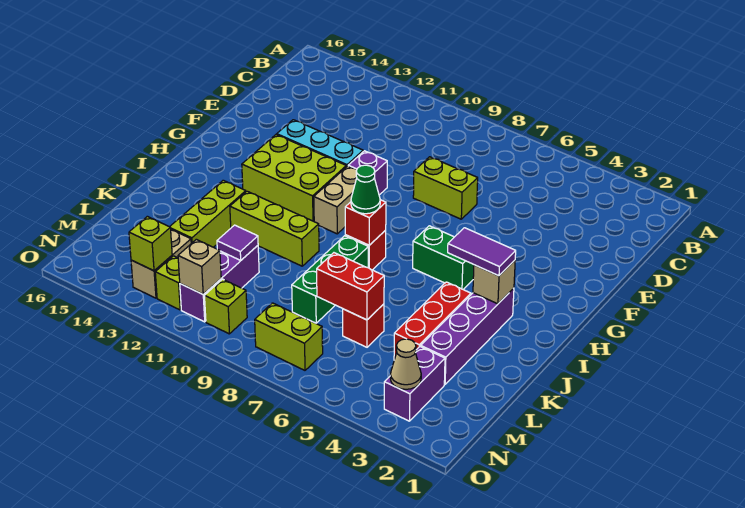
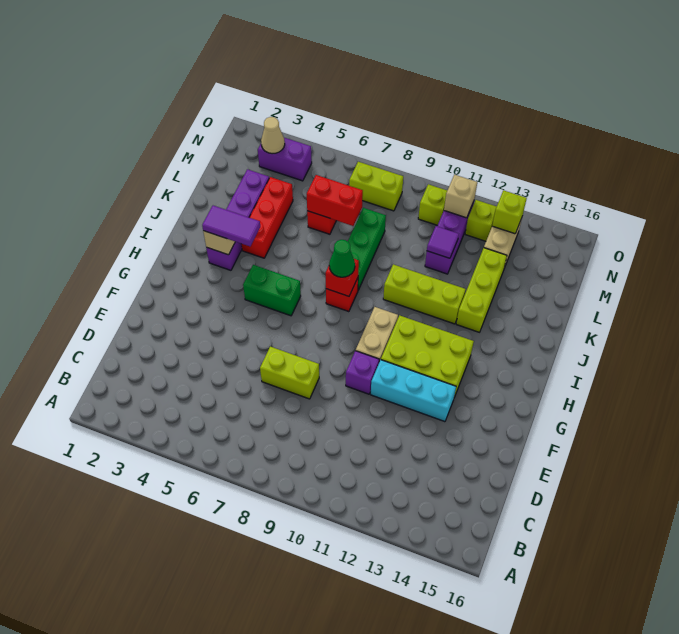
purple brick M3:N3 level 1 -> purple brick N3:N4 level 1

